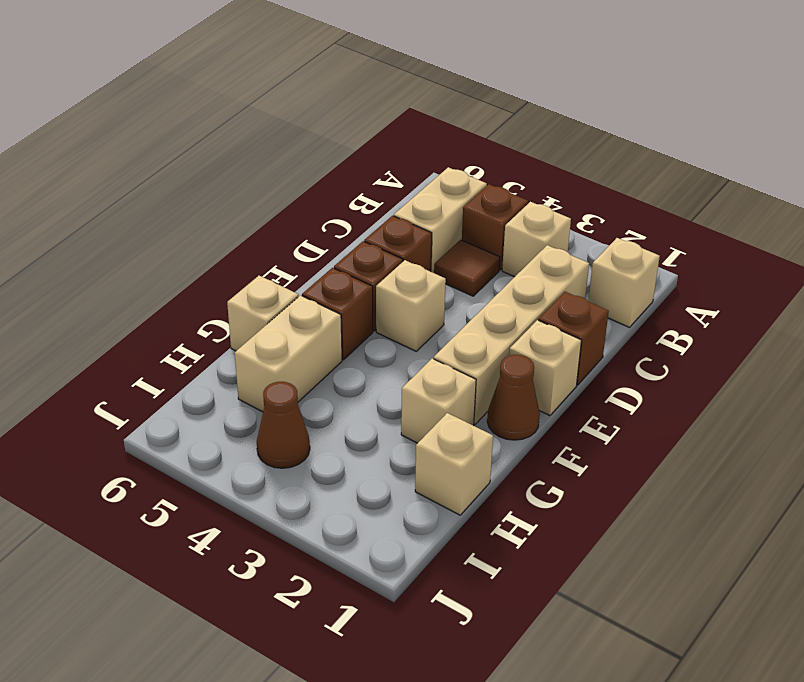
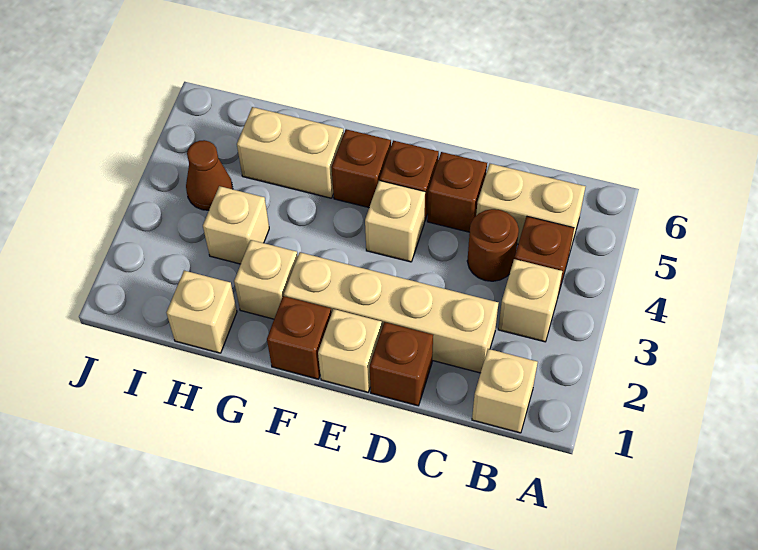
brown tile C4 level 1 -> brown round brick C4 level 1
brown cone F1 level 1 -> brown brick F1 level 1
tan brick G6 level 1 -> tan brick H3 level 1

